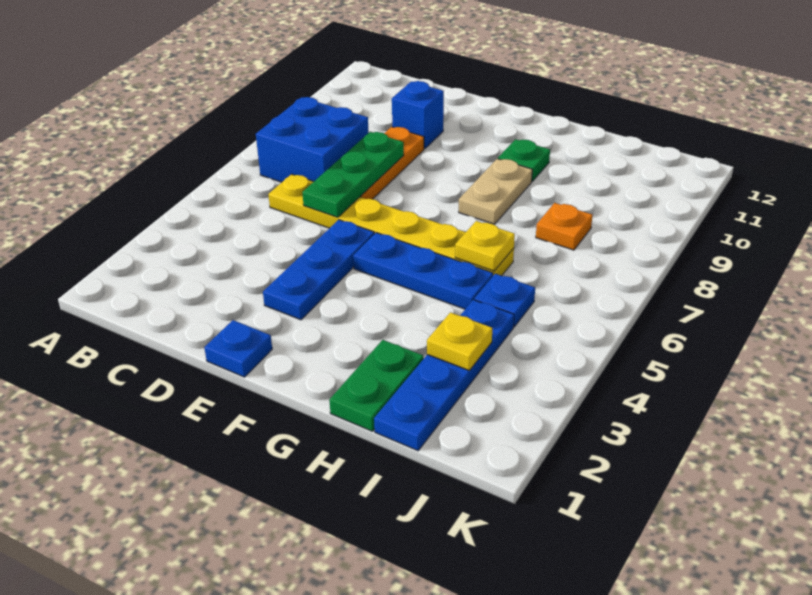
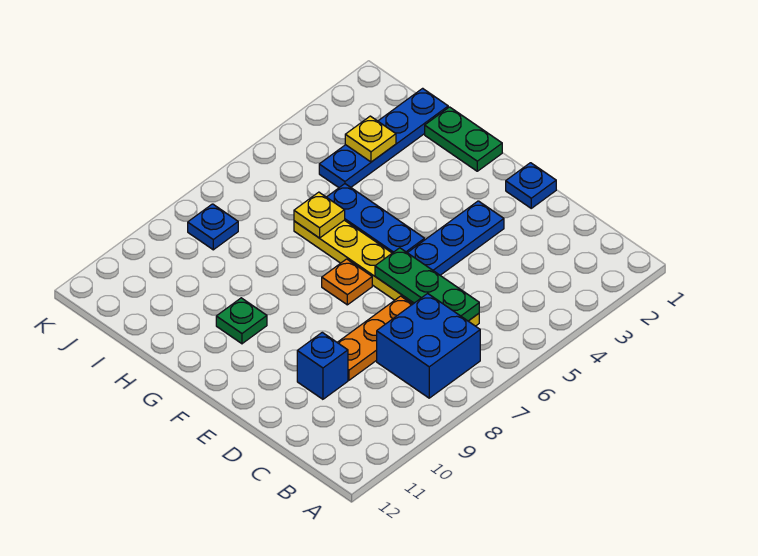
green plate D6:D8 level 2 -> green plate C6:E6 level 2
tan plate G8:G9 level 1 -> none
green plate H1:H2 level 1 -> green plate G1:H1 level 1
blue plate I5 level 1 -> blue plate J8 level 1
orange plate I8 level 1 -> orange plate F7 level 1

